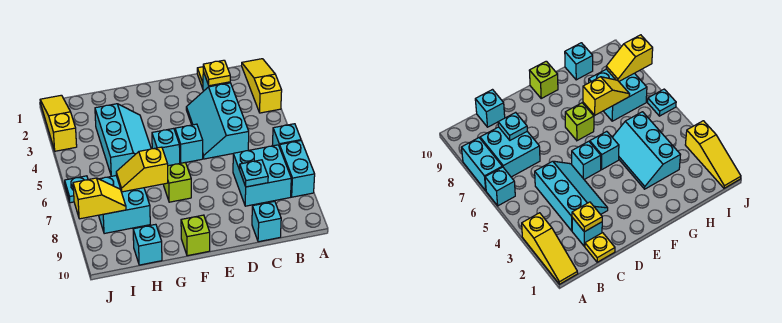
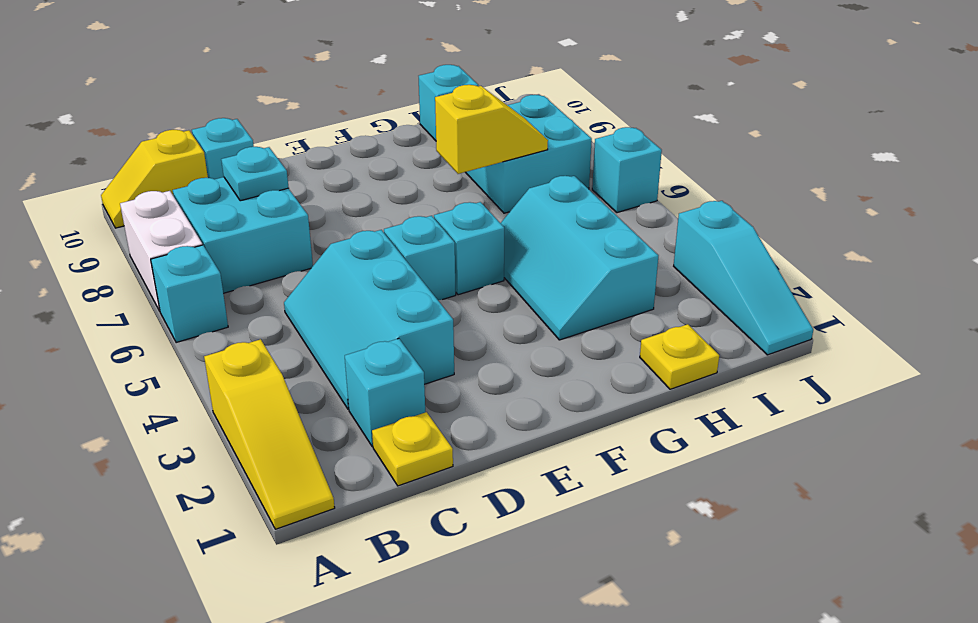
cyan brick A7:A8 level 1 -> white brick A7:A8 level 1
yellow plate C2 level 2 -> yellow plate H1 level 1
cyan slope C3:D5 level 1 top C -> cyan slope C3:D5 level 1 top D
lime brick F7 level 1 -> none
lime brick F10 level 1 -> none
yellow slope I8:J8 level 2 top J -> yellow slope A10:B10 level 1 top B
yellow slope J1:J3 level 1 top 3 -> cyan slope J1:J3 level 1 top 3
cyan plate J6 level 1 -> cyan brick J6 level 1

